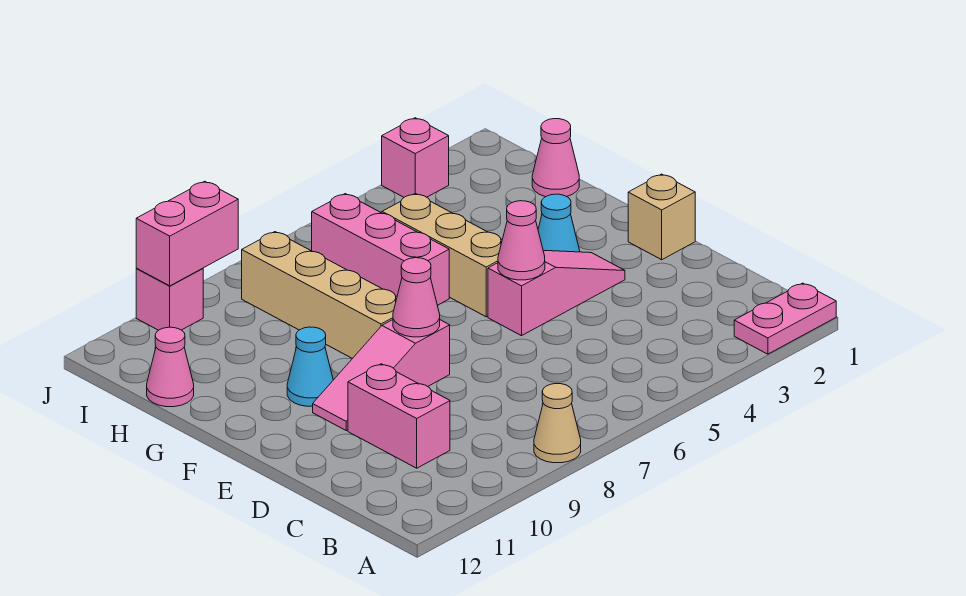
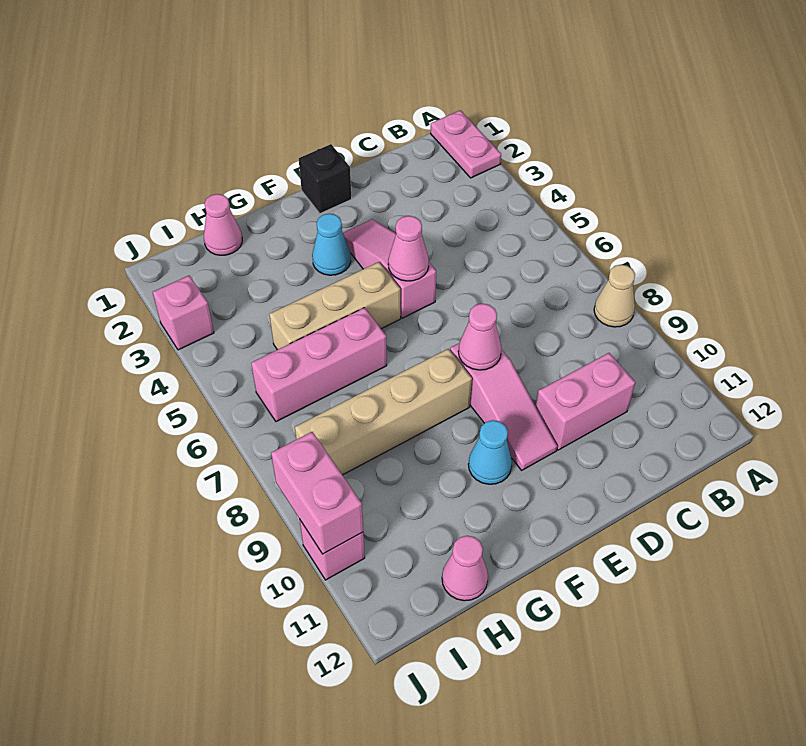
tan brick E1 level 1 -> black brick E1 level 1

